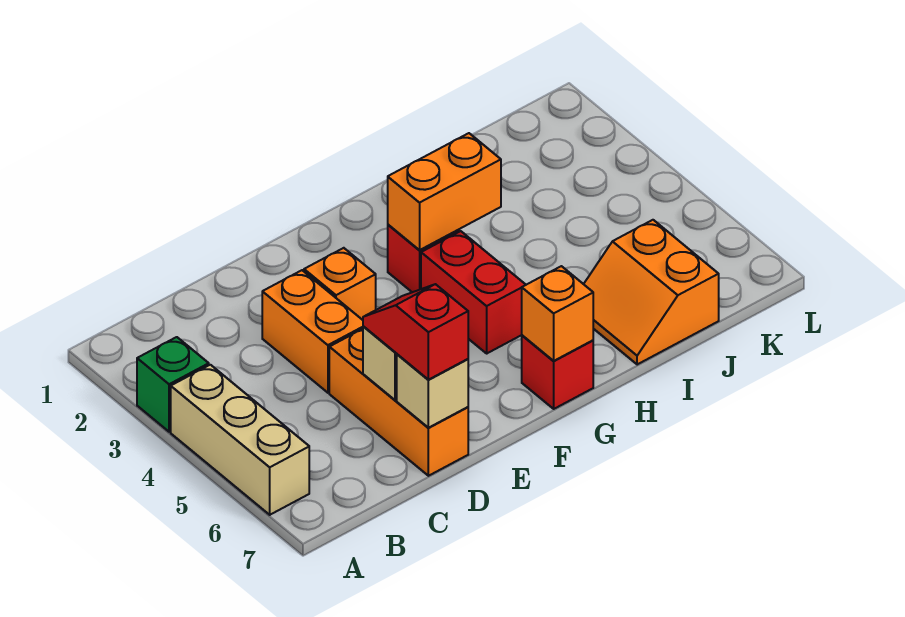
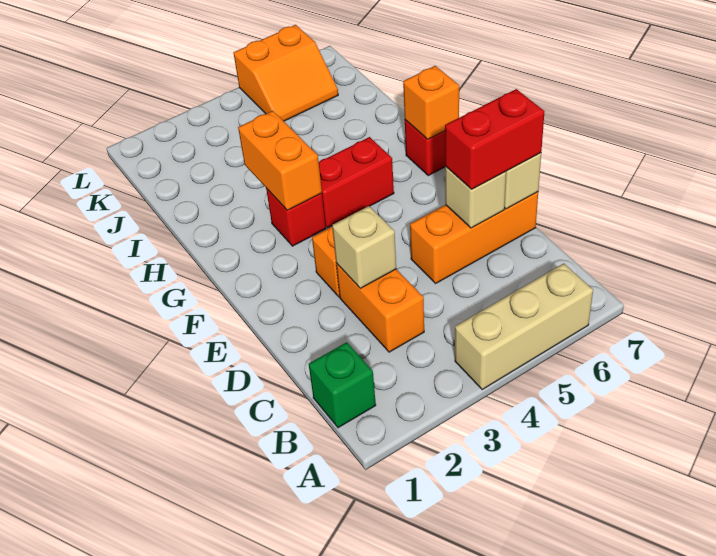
green brick A3 level 1 -> green brick B1 level 1
orange brick D3:D4 level 1 -> orange brick C3:D3 level 1
none -> tan brick D3 level 2
red slope D6:D7 level 3 top 7 -> red brick D6:D7 level 3
orange slope I6:J7 level 1 top J -> orange slope K5:L6 level 1 top L

